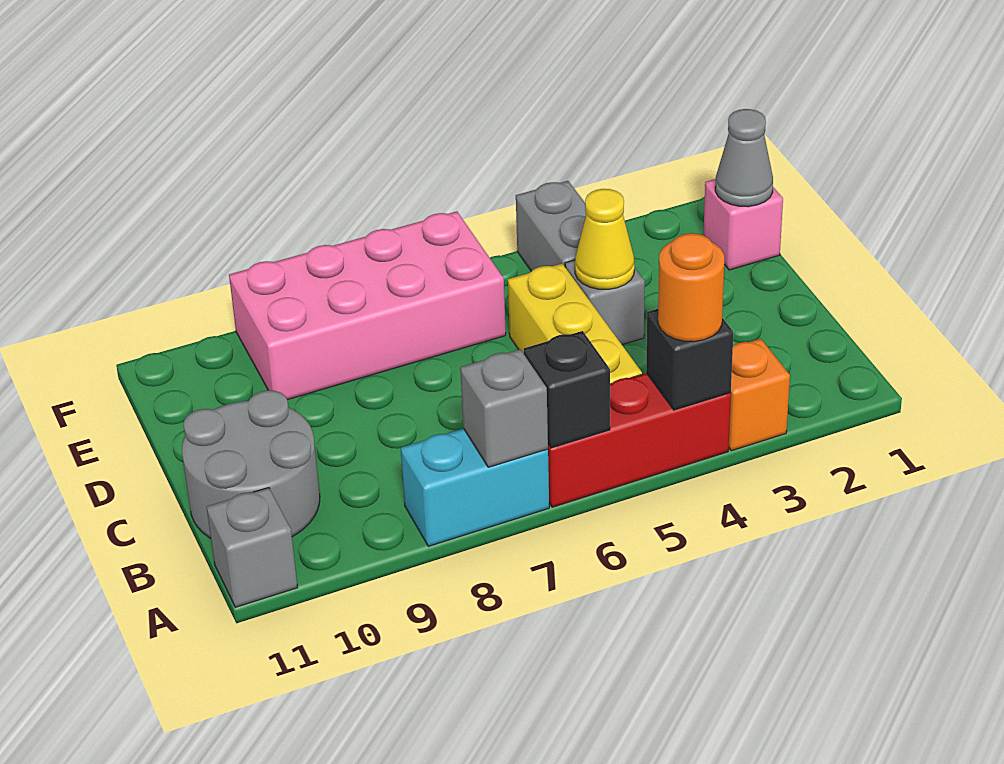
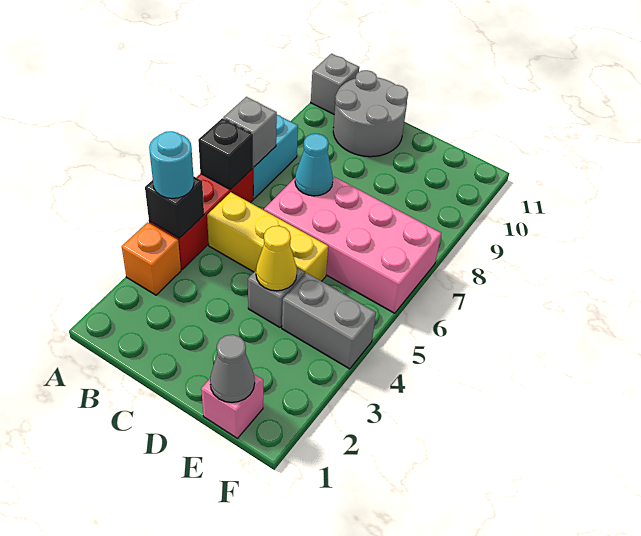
orange round brick A4 level 3 -> cyan round brick A4 level 3
none -> cyan cone C7 level 2
pink brick E6:F9 level 1 -> pink brick C6:F7 level 1

